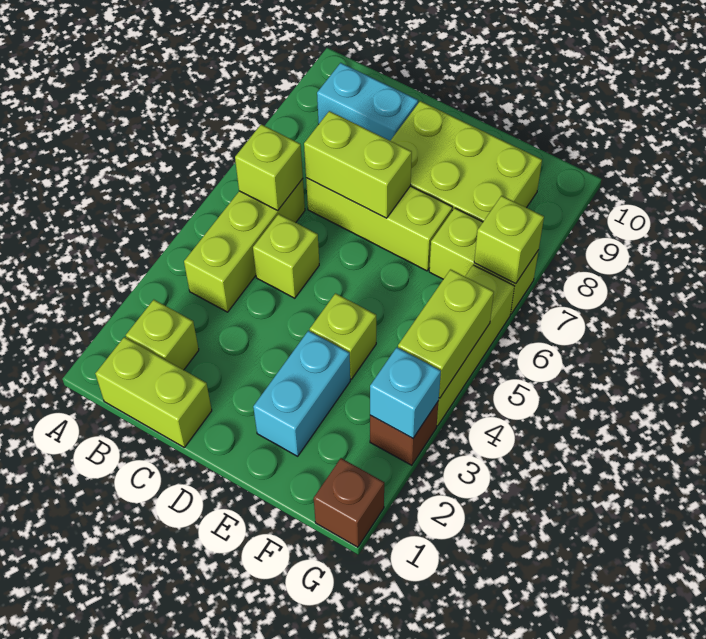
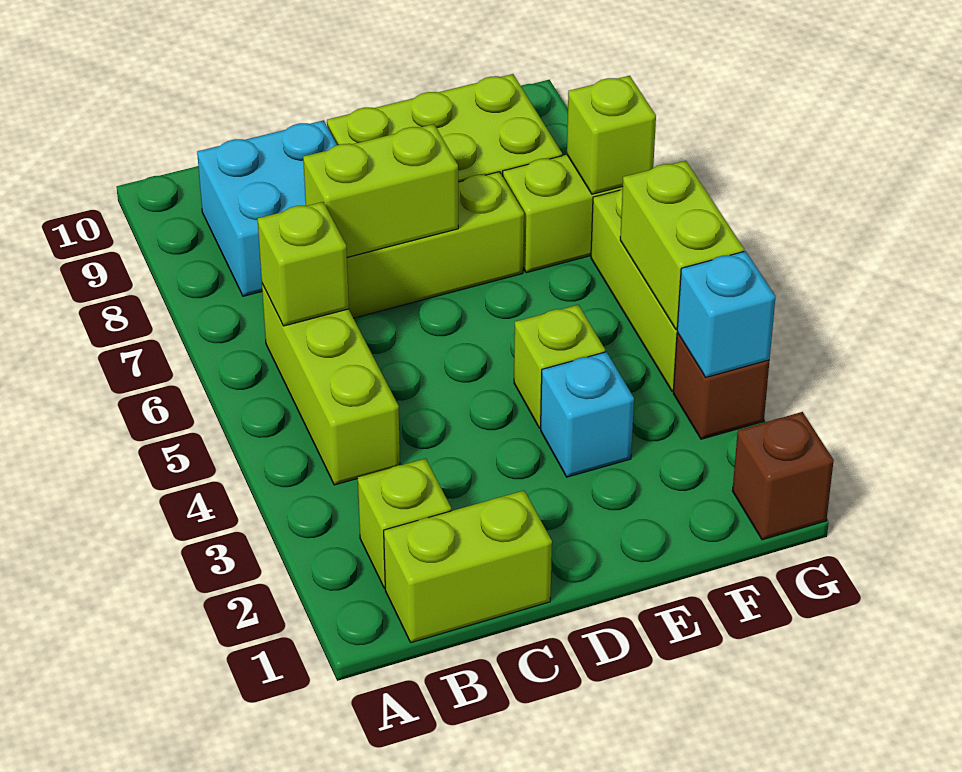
cyan brick B9:C9 level 1 -> cyan brick B8:C9 level 1
lime brick C5 level 1 -> none
cyan brick E2:E3 level 1 -> cyan brick E3 level 1

